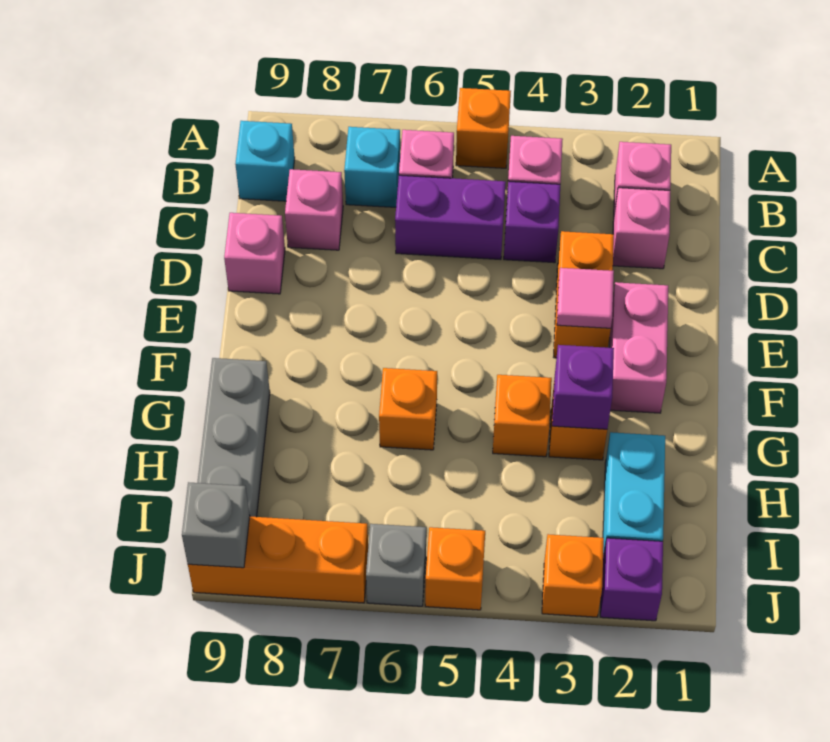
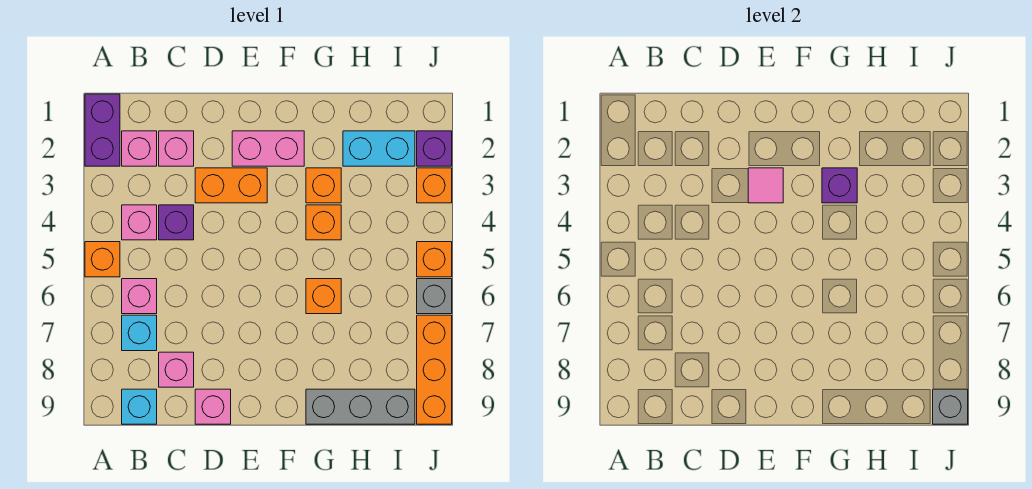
purple brick C5:C6 level 1 -> purple brick A1:A2 level 1

